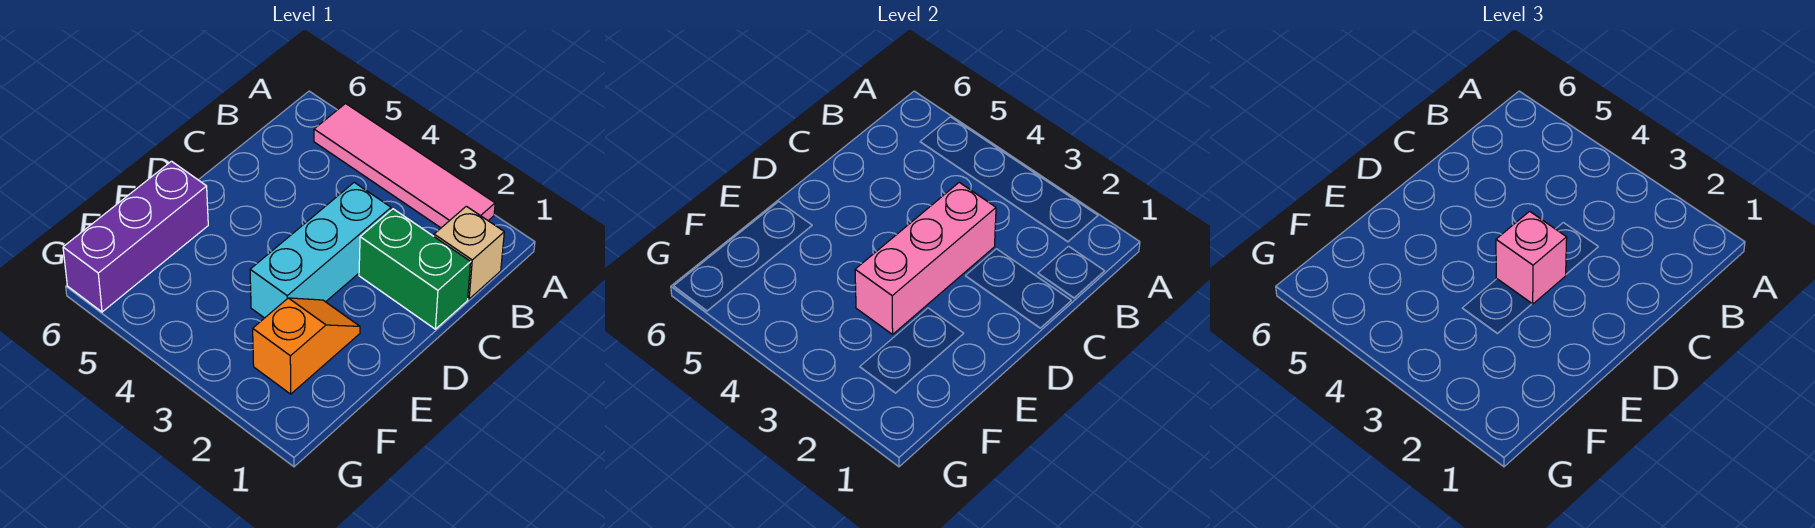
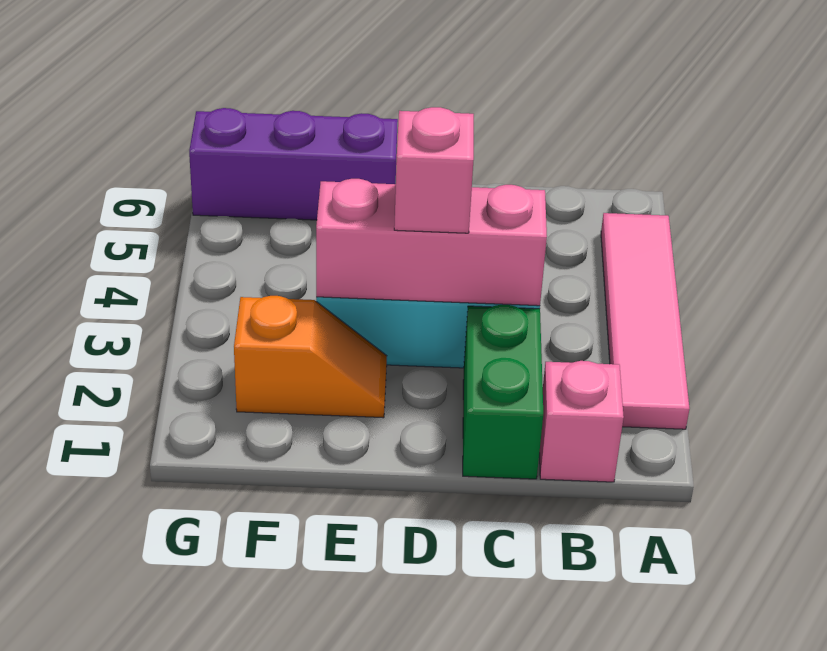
tan brick B1 level 1 -> pink brick B1 level 1

